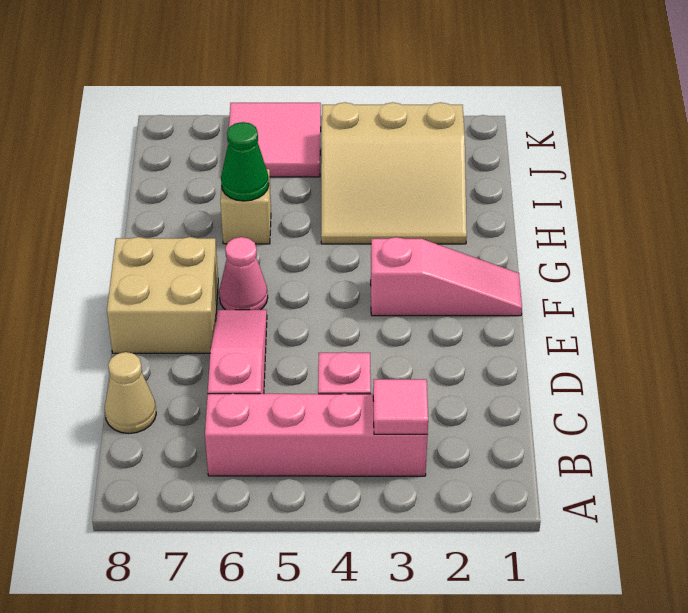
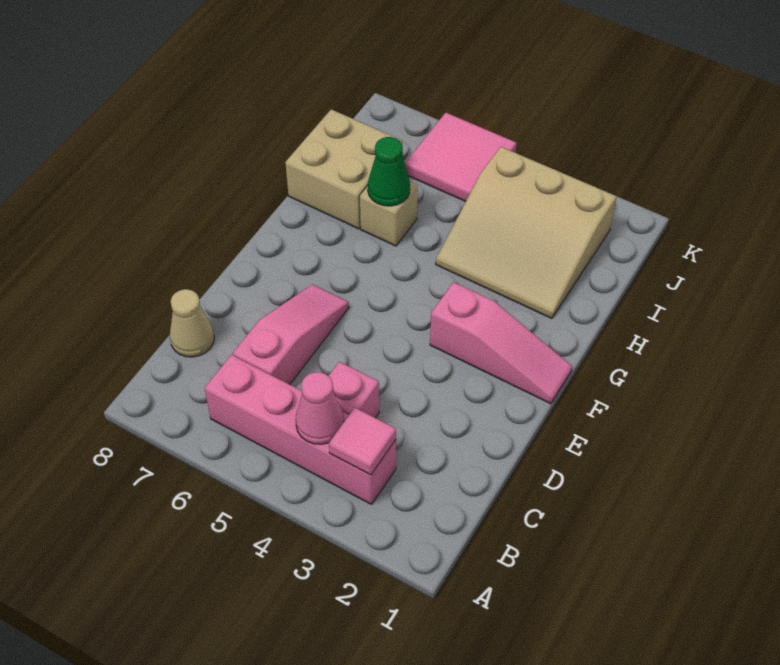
tan brick E7:F8 level 1 -> tan brick H7:I8 level 1
pink cone F6 level 1 -> pink cone B4 level 2

